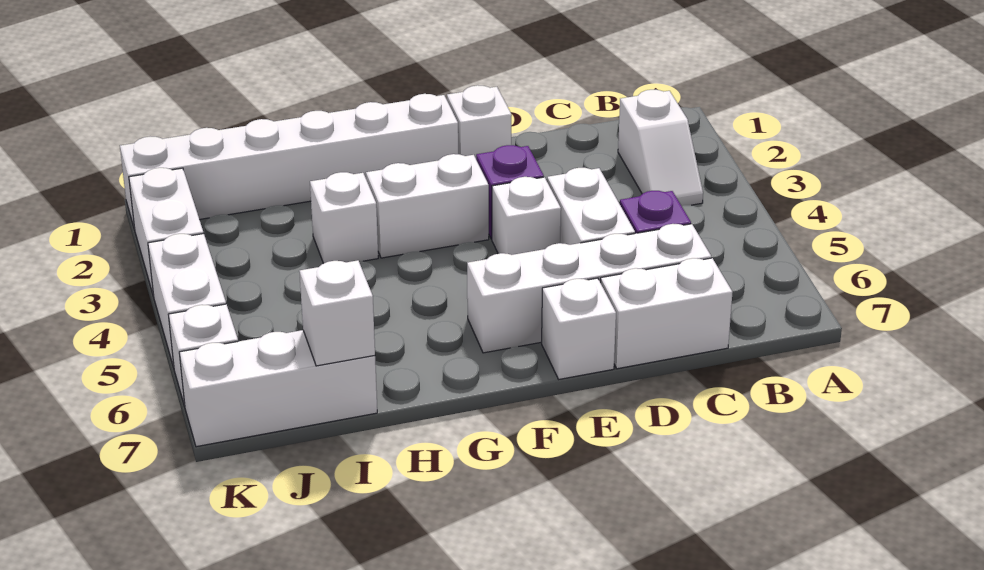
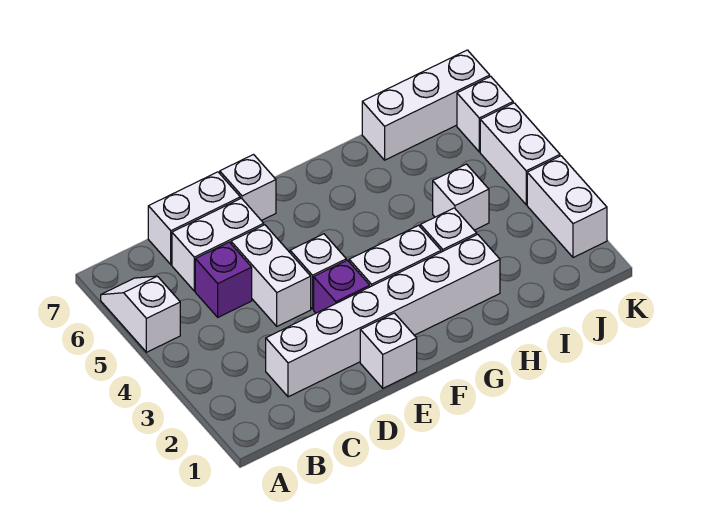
white slope B2:B3 level 1 top 2 -> white slope A5:A6 level 1 top 5
white brick C6:F6 level 1 -> white brick C6:D6 level 1
white brick F1:K1 level 1 -> white brick C2:H2 level 1
white brick I7 level 2 -> white brick I4 level 1

